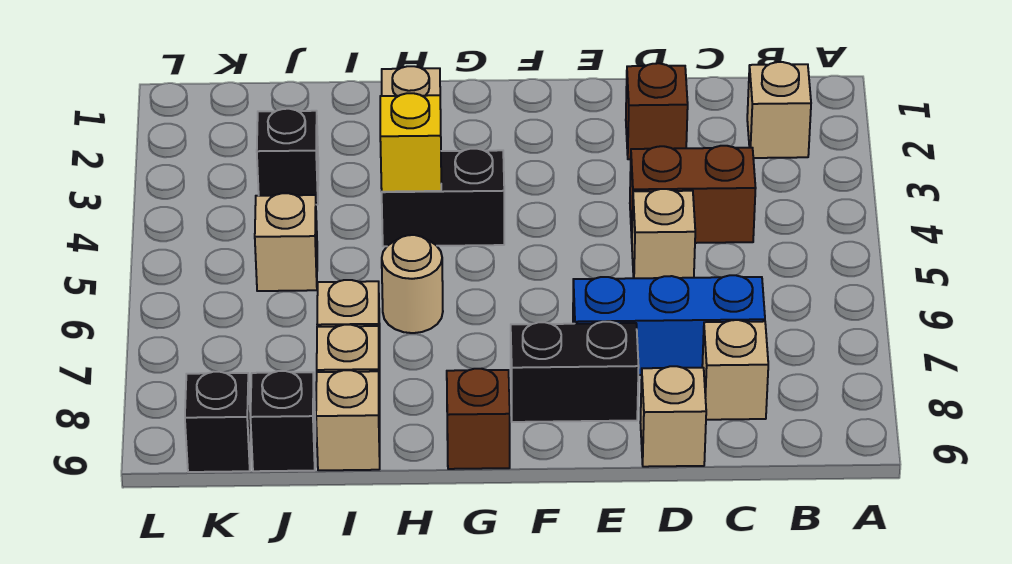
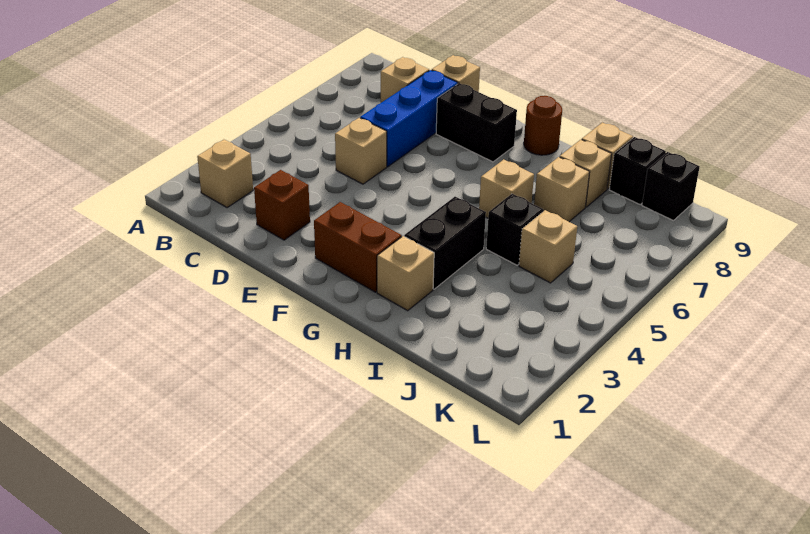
brown brick C4:D4 level 1 -> brown brick F2:G2 level 1
blue brick C7:E7 level 1 -> blue brick D6:D8 level 1
black brick G4:H4 level 1 -> black brick H3:H4 level 1
brown brick G9 level 1 -> brown round brick G9 level 1
yellow brick H4 level 2 -> none
tan round brick H6 level 1 -> tan brick H6 level 1
black brick J3 level 1 -> black brick I5 level 1

